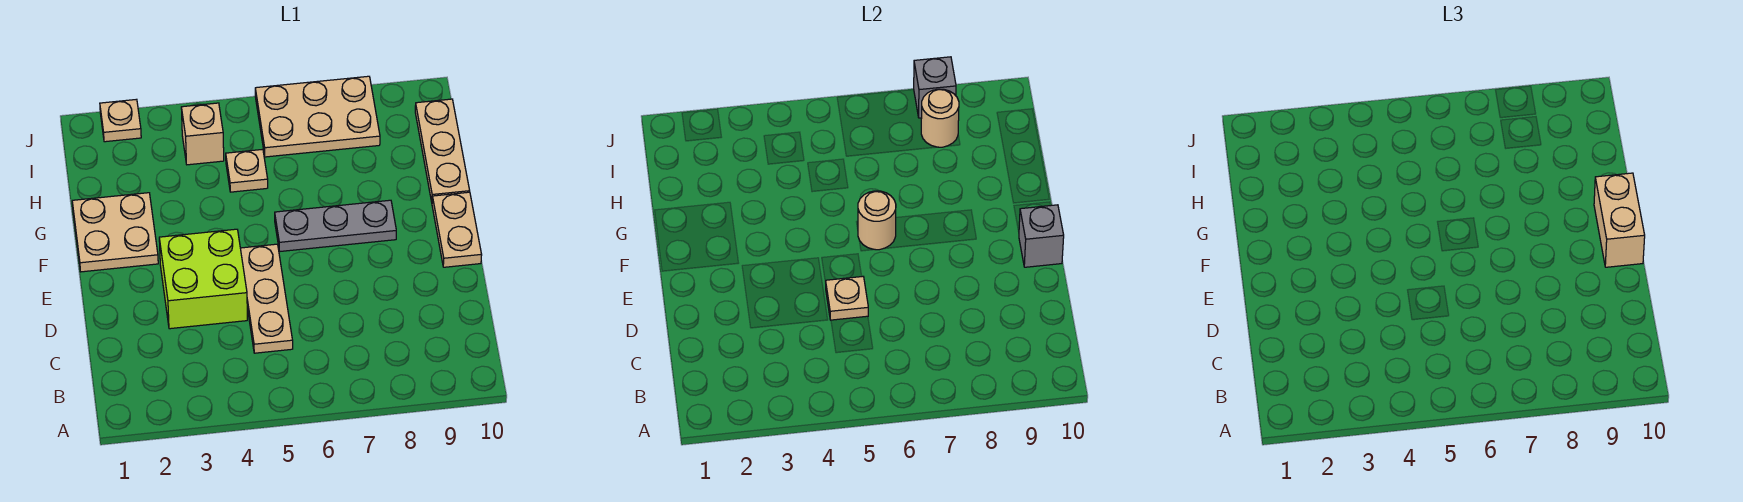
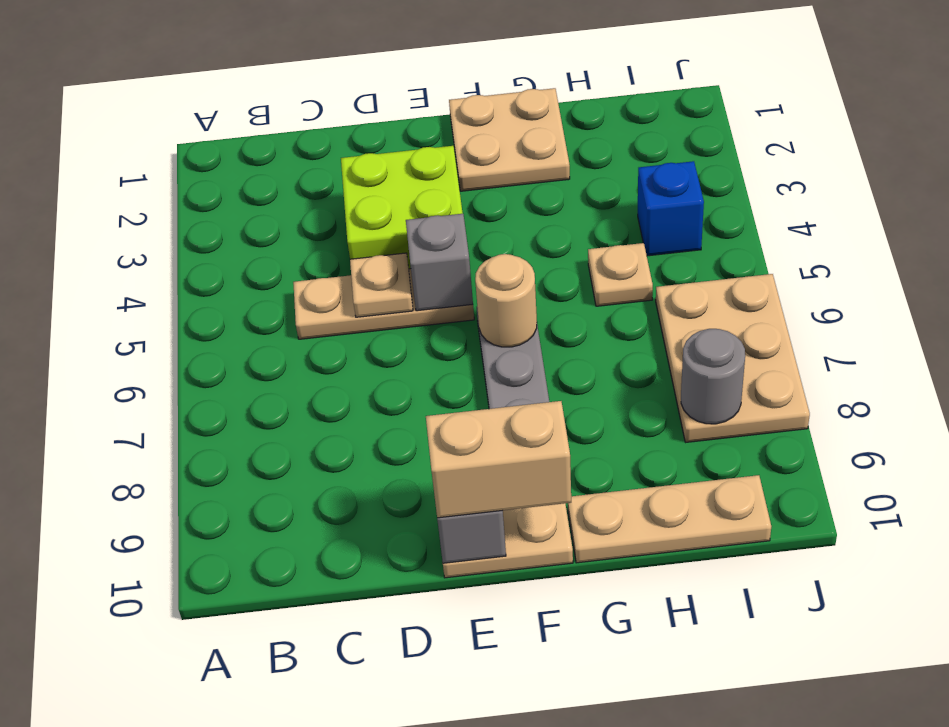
tan brick I4 level 1 -> blue brick I4 level 1
tan round brick I8 level 2 -> grey round brick I8 level 2
tan plate J2 level 1 -> none
grey brick J8 level 2 -> grey brick E5 level 2

